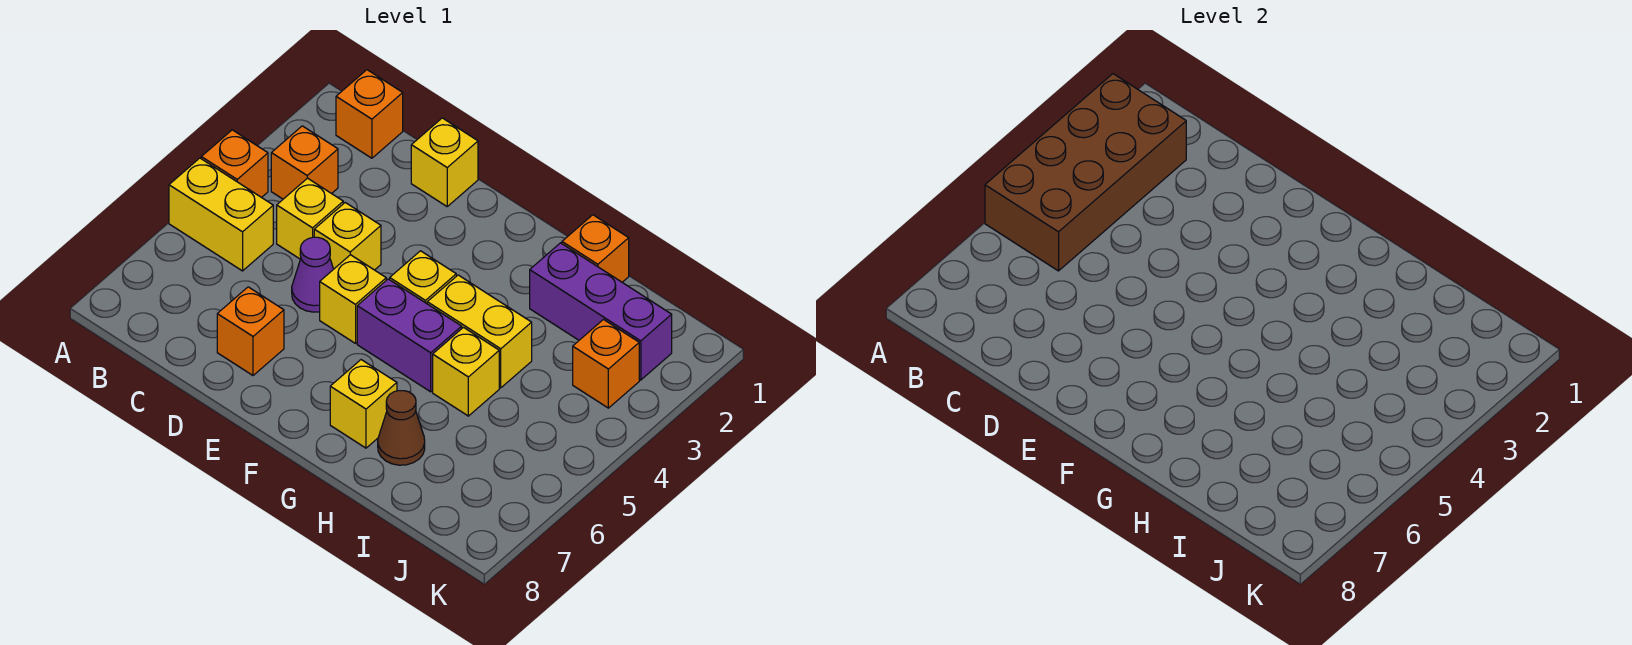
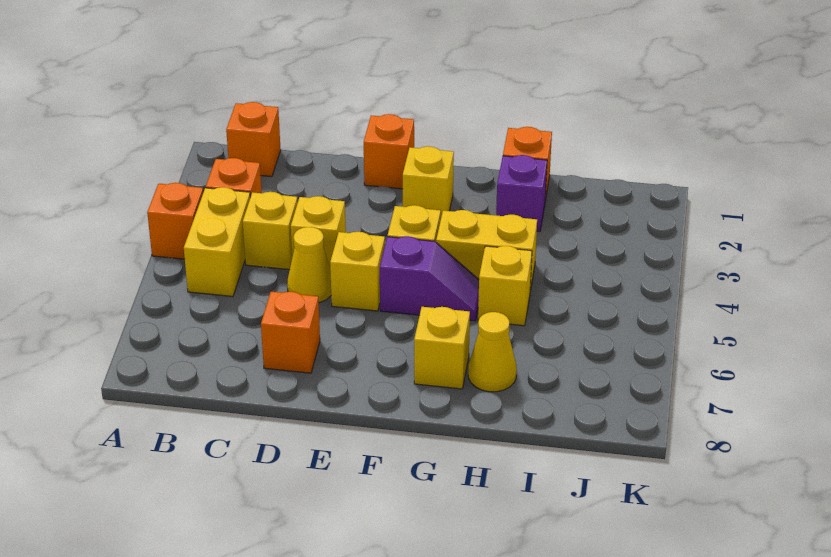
brown brick A2:B5 level 2 -> none
yellow brick A5:B5 level 1 -> yellow brick B4:B5 level 1
yellow brick D1 level 1 -> yellow brick F2 level 1
purple cone D5 level 1 -> yellow cone D5 level 1
purple brick F5:G5 level 1 -> purple slope F5:G5 level 1 top F
purple brick H2:J2 level 1 -> purple brick H2 level 1
brown cone H7 level 1 -> yellow cone H7 level 1
orange brick J3 level 1 -> orange brick E1 level 1

